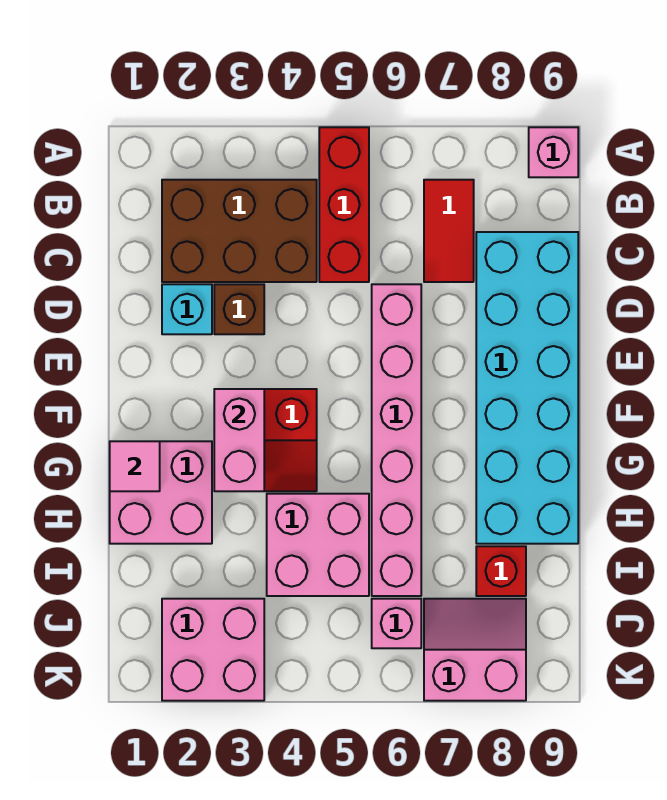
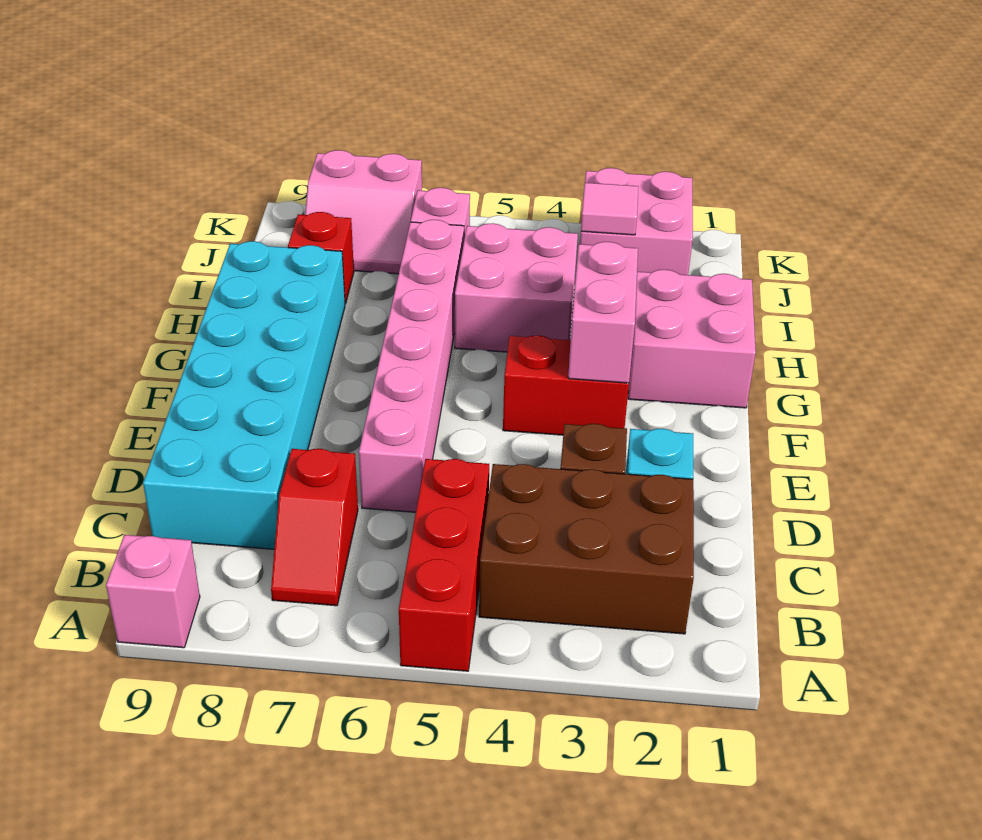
red tile B7:C7 level 1 -> red slope B7:C7 level 1 top C
pink tile G1 level 2 -> pink tile J3 level 2

